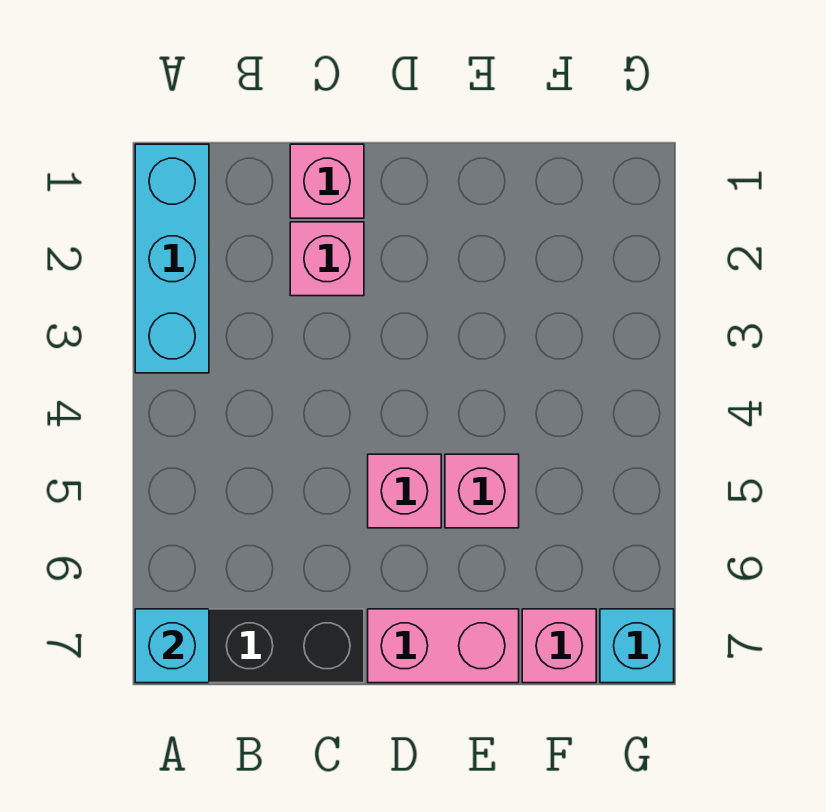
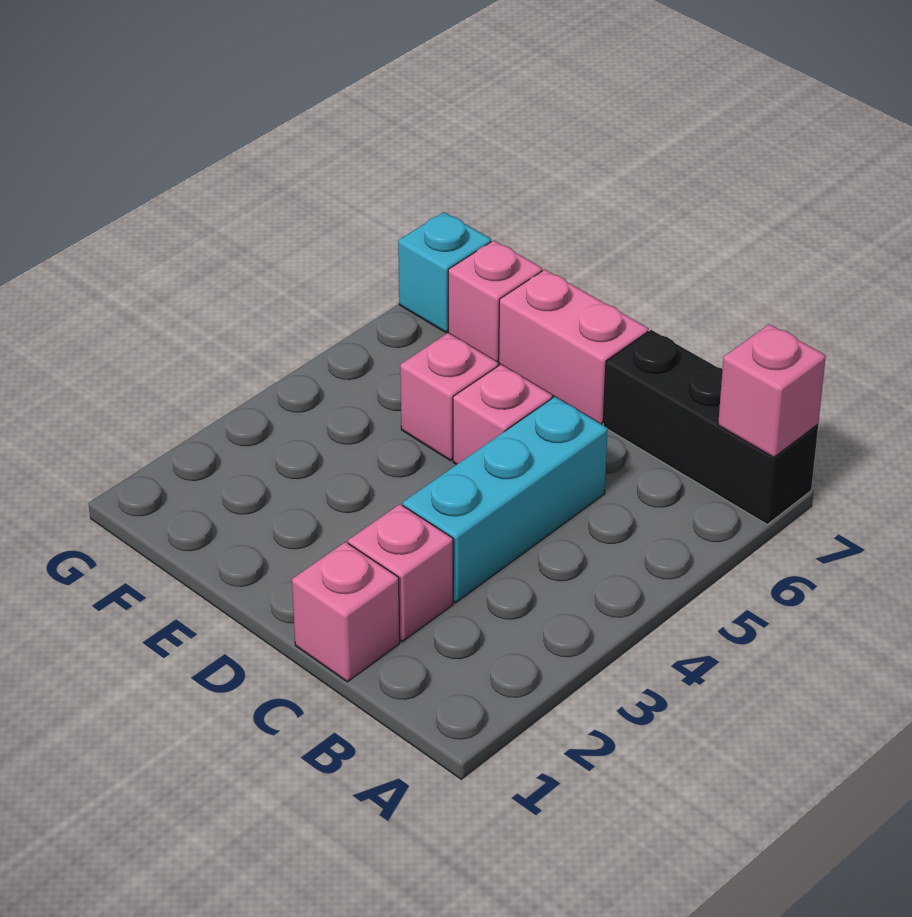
cyan brick A1:A3 level 1 -> cyan brick C3:C5 level 1
cyan brick A7 level 2 -> pink brick A7 level 2

